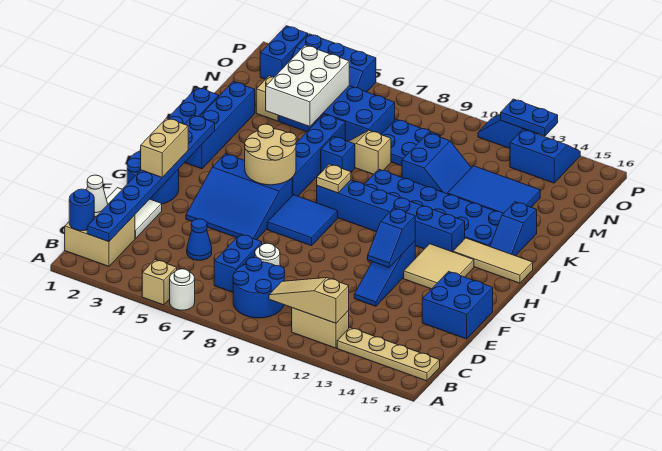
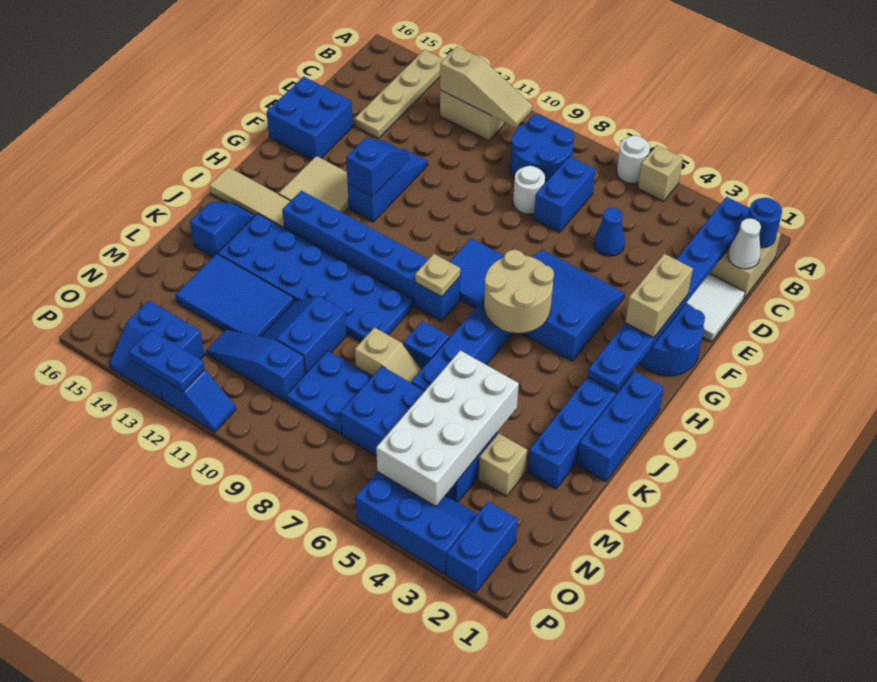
tan plate B13:B16 level 1 -> tan plate A14:D14 level 1
white brick L4:N5 level 2 -> white brick L4:O5 level 2
none -> blue slope N10:N12 level 1 top 10

